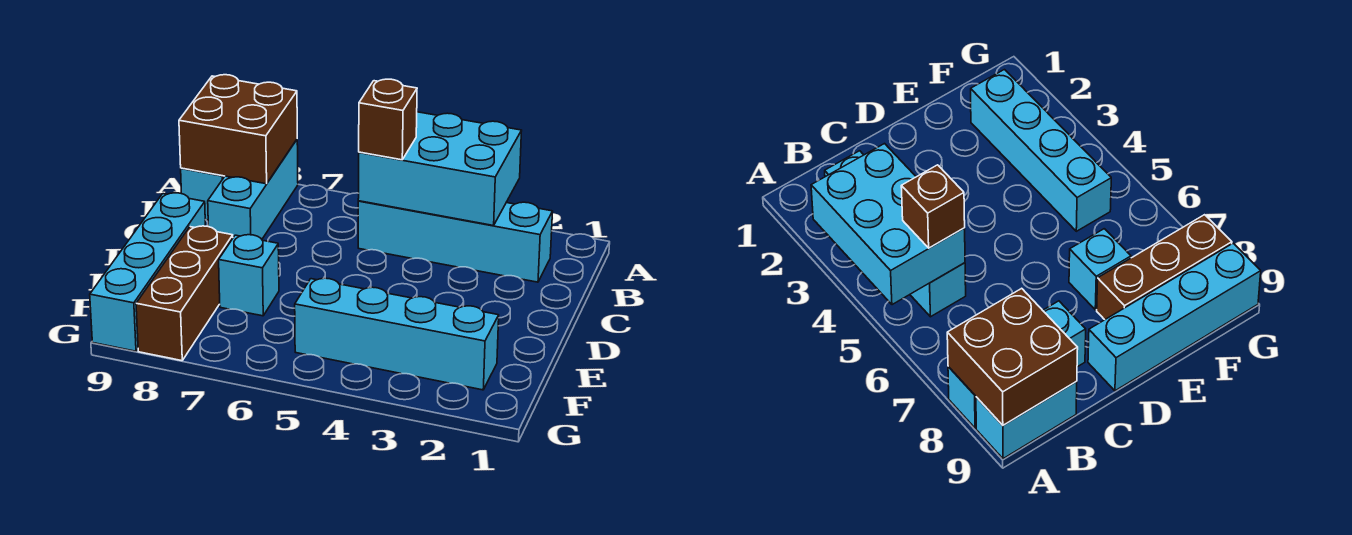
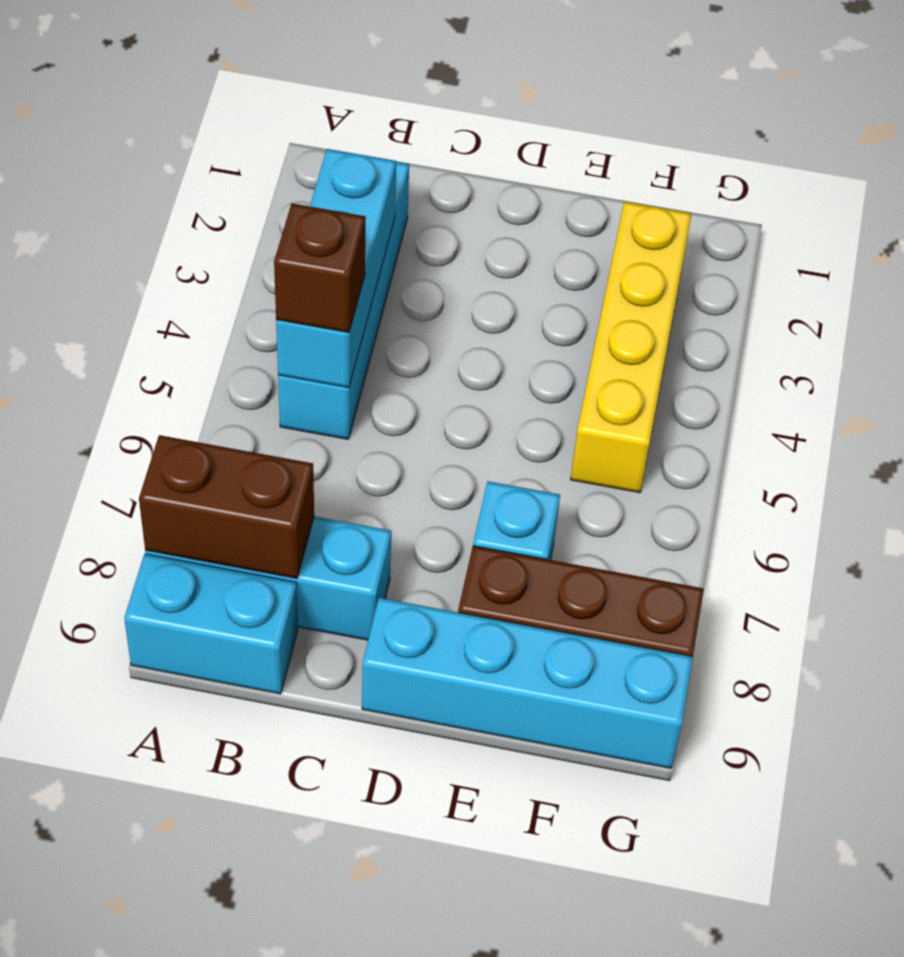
cyan brick A3:B5 level 2 -> cyan brick B3:B5 level 2
brown brick A8:B9 level 2 -> brown brick A8:B8 level 2
cyan brick F2:F5 level 1 -> yellow brick F2:F5 level 1

